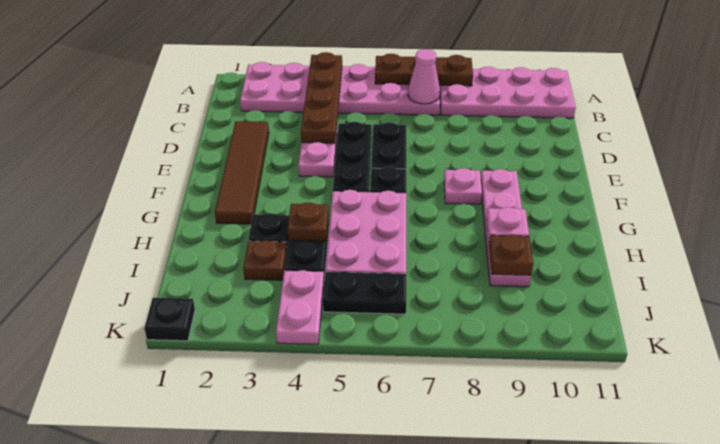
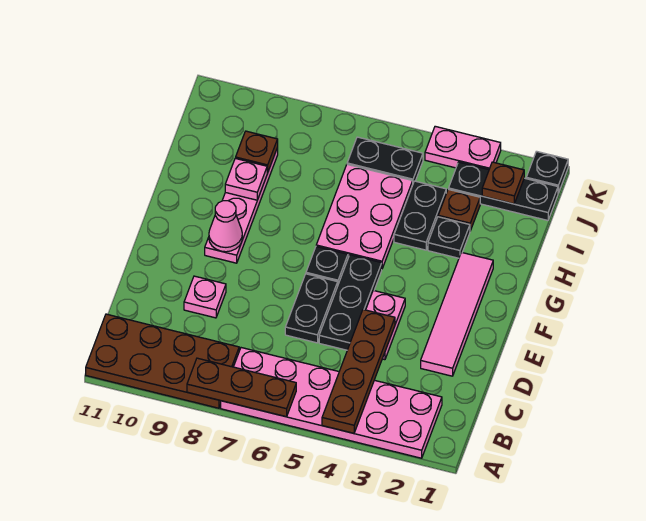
pink plate A8:B11 level 1 -> brown plate A8:B11 level 1
pink cone B7 level 2 -> pink cone F9 level 2
brown tile D2:G2 level 1 -> pink tile D2:G2 level 1
pink plate F8 level 1 -> pink plate D9 level 1
brown plate H4 level 2 -> brown plate J2 level 2
none -> black plate J1:J3 level 1
pink plate J4:K4 level 1 -> pink plate K3:K4 level 1

